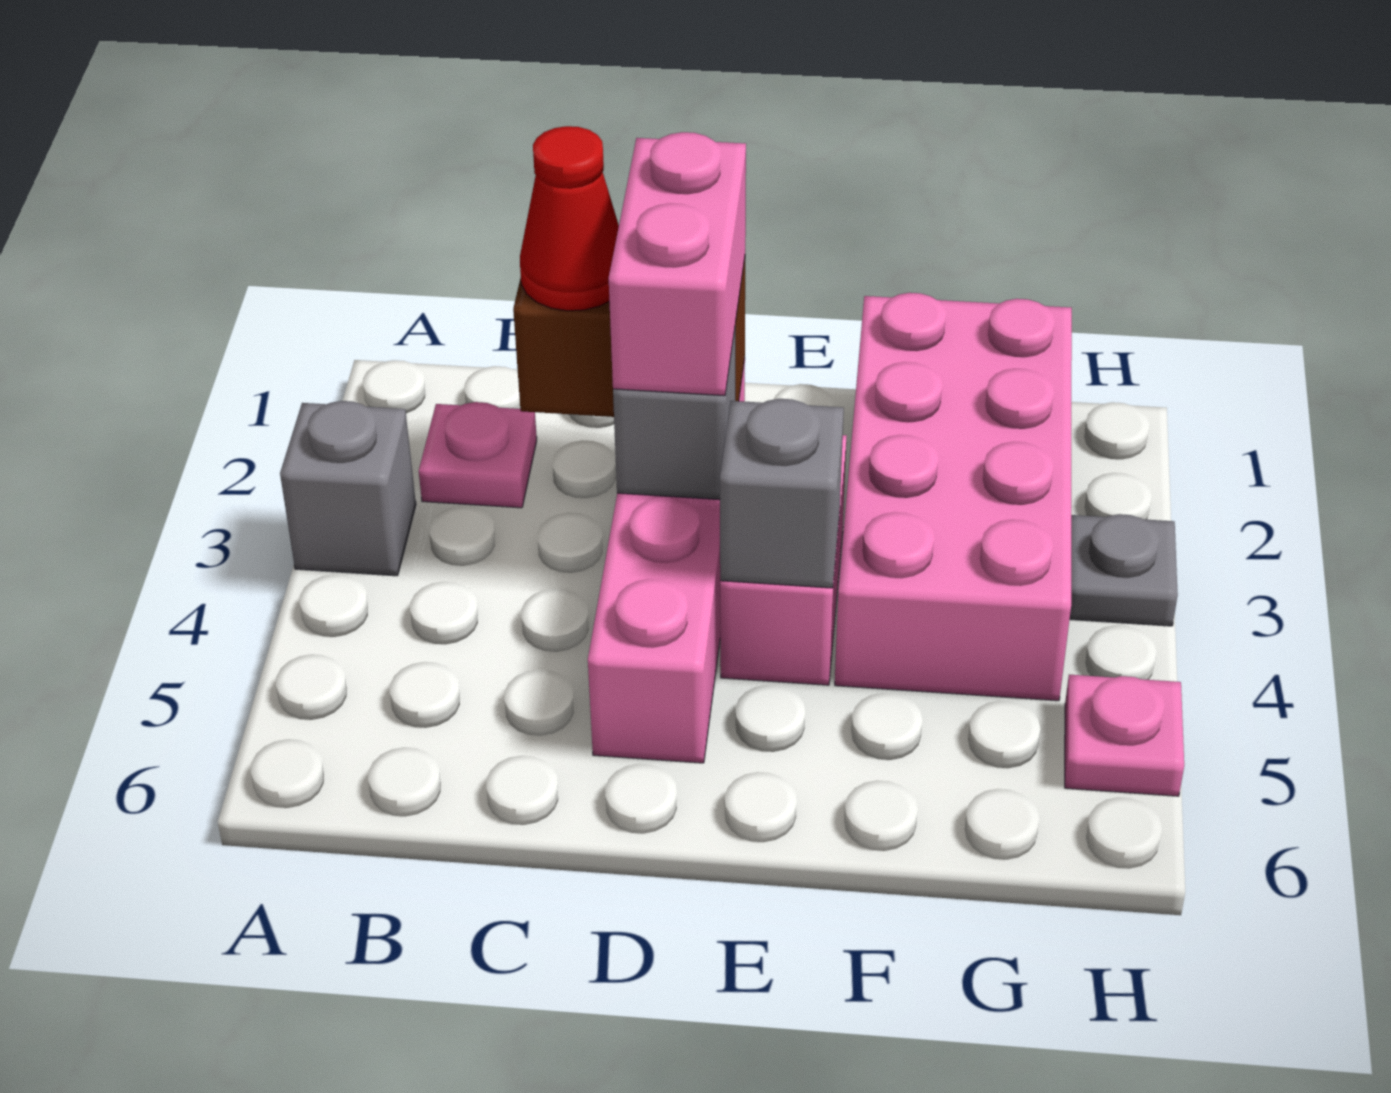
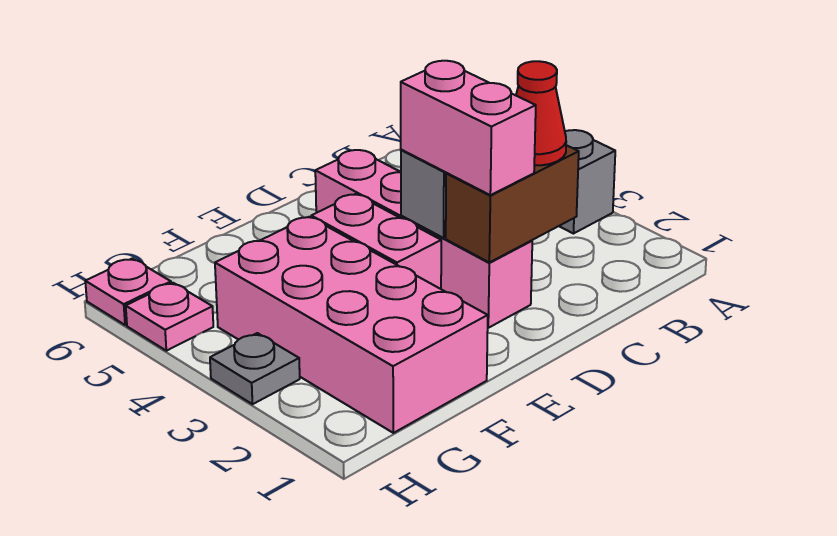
pink plate B2 level 1 -> pink plate H6 level 1
grey brick E4 level 2 -> none

